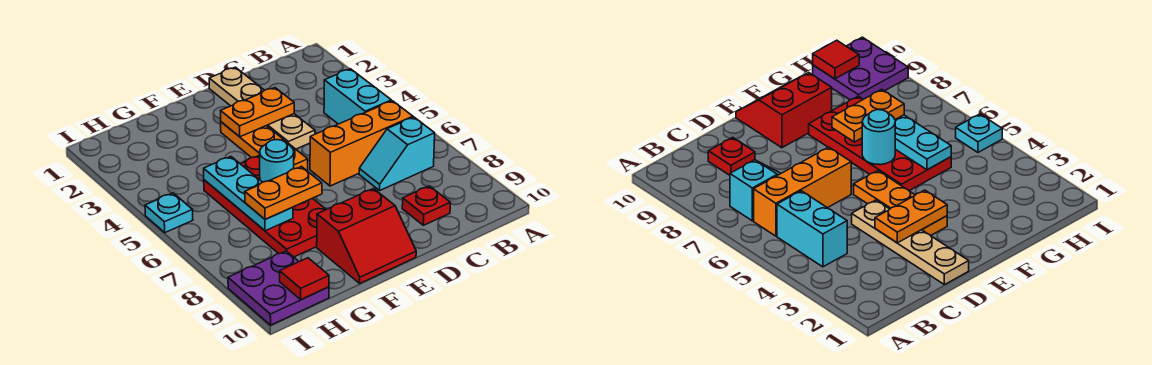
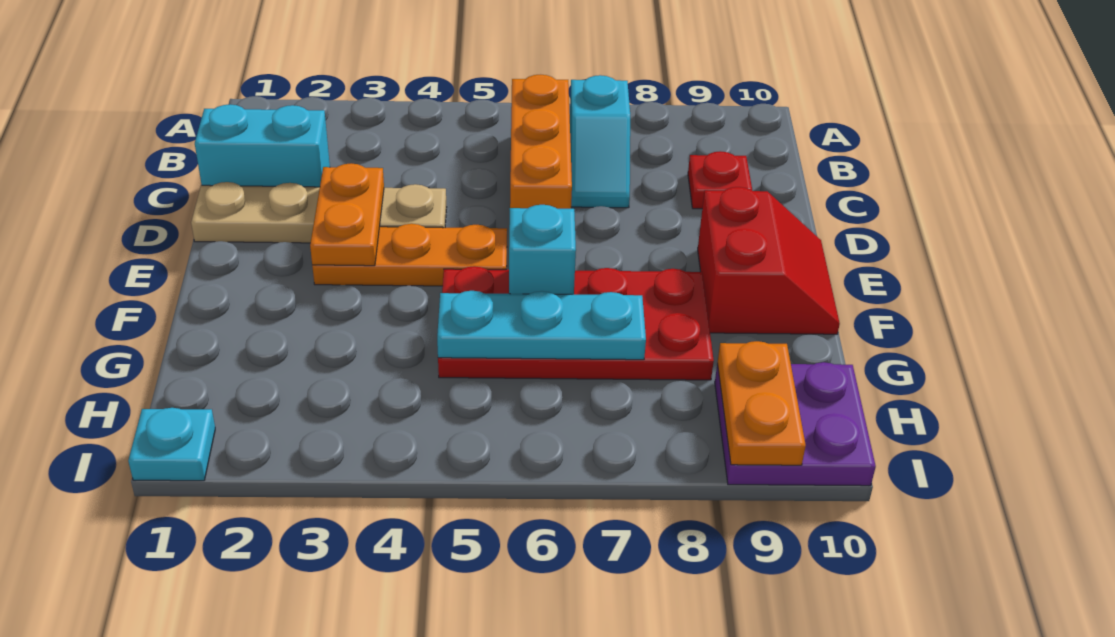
cyan brick B4:B5 level 1 -> cyan brick C1:C2 level 1
cyan round brick F6 level 2 -> cyan brick F6 level 2
orange plate F7:G7 level 3 -> orange plate H9:I9 level 2
red tile H10 level 2 -> none
cyan plate I5 level 1 -> cyan plate I1 level 1

